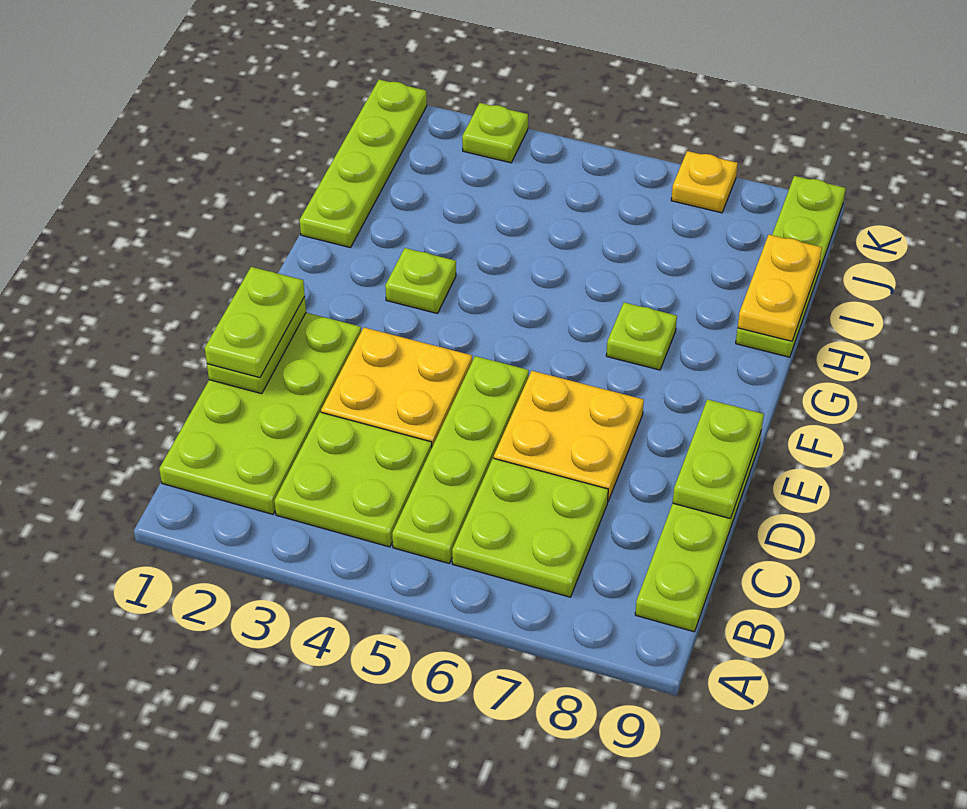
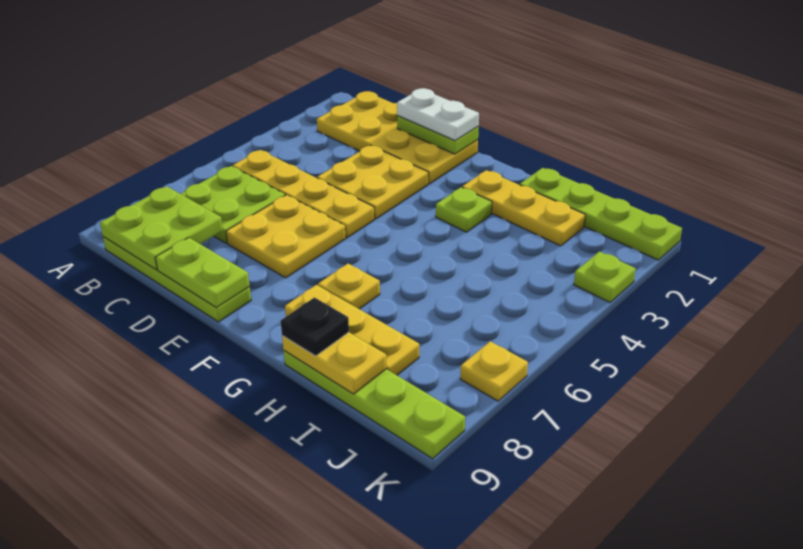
lime plate B1:E2 level 1 -> yellow plate B1:E2 level 1
lime plate B3:C4 level 1 -> lime plate B8:C9 level 2
lime plate B5:E5 level 1 -> yellow plate B5:E5 level 1
lime plate D1:E1 level 3 -> white plate D1:E1 level 3
none -> yellow plate G2:I2 level 1
lime plate G7 level 1 -> yellow plate G7 level 1
none -> yellow plate G8:I8 level 1
none -> black plate H9 level 3

